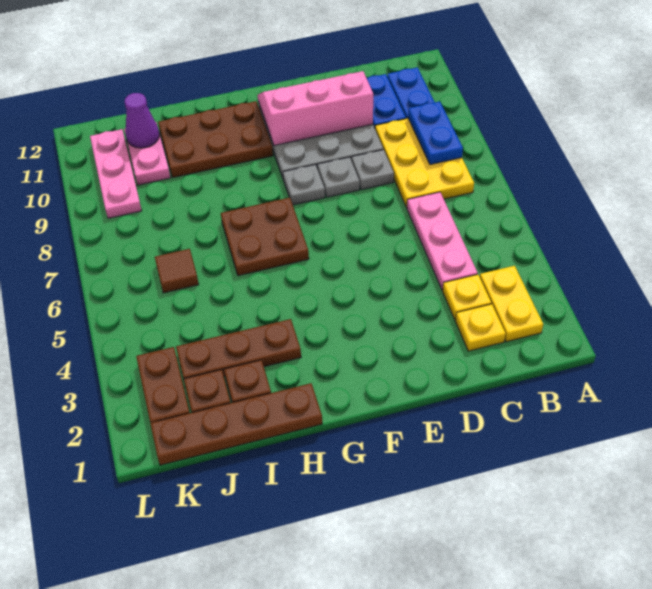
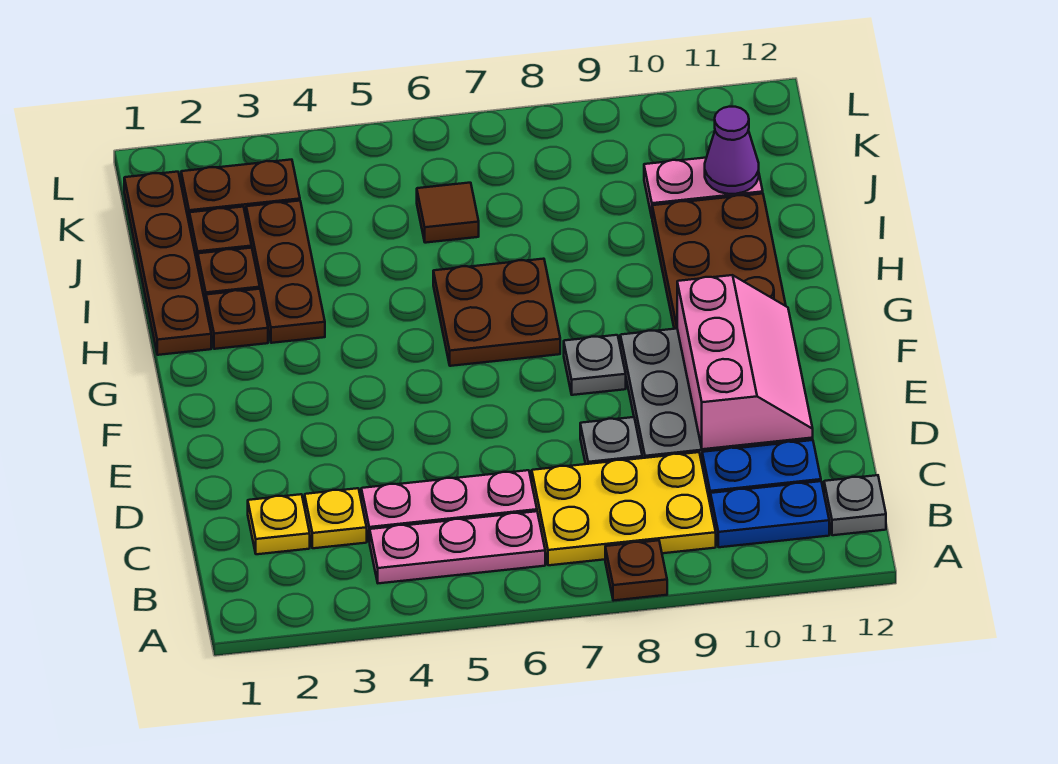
none -> brown plate A8 level 1
yellow plate B2:B3 level 1 -> none
blue plate B8:B9 level 2 -> none
grey plate E8 level 1 -> grey plate B12 level 1
none -> brown plate H2 level 1
pink plate K9:K11 level 1 -> pink plate B4:B6 level 1

